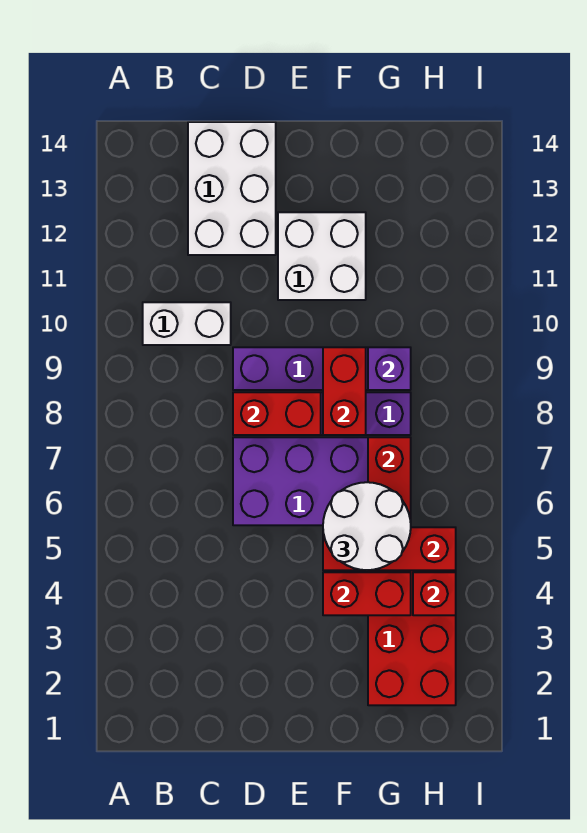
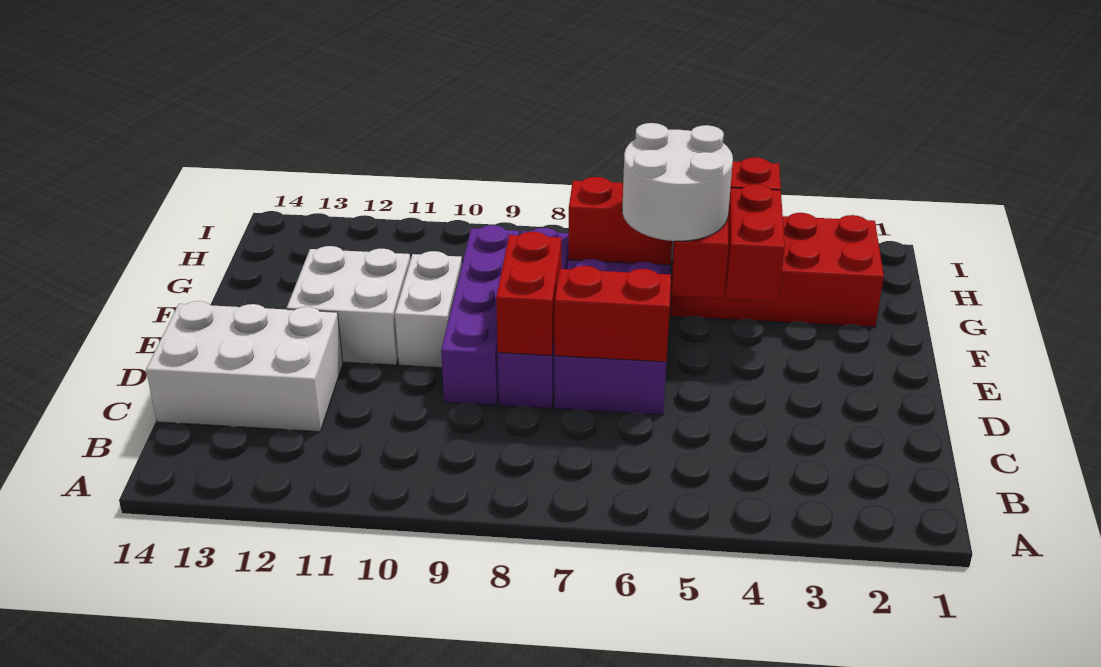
white brick B10:C10 level 1 -> white brick E10:F10 level 1
red brick F8:F9 level 2 -> red brick D6:D7 level 2
purple brick G9 level 2 -> none

